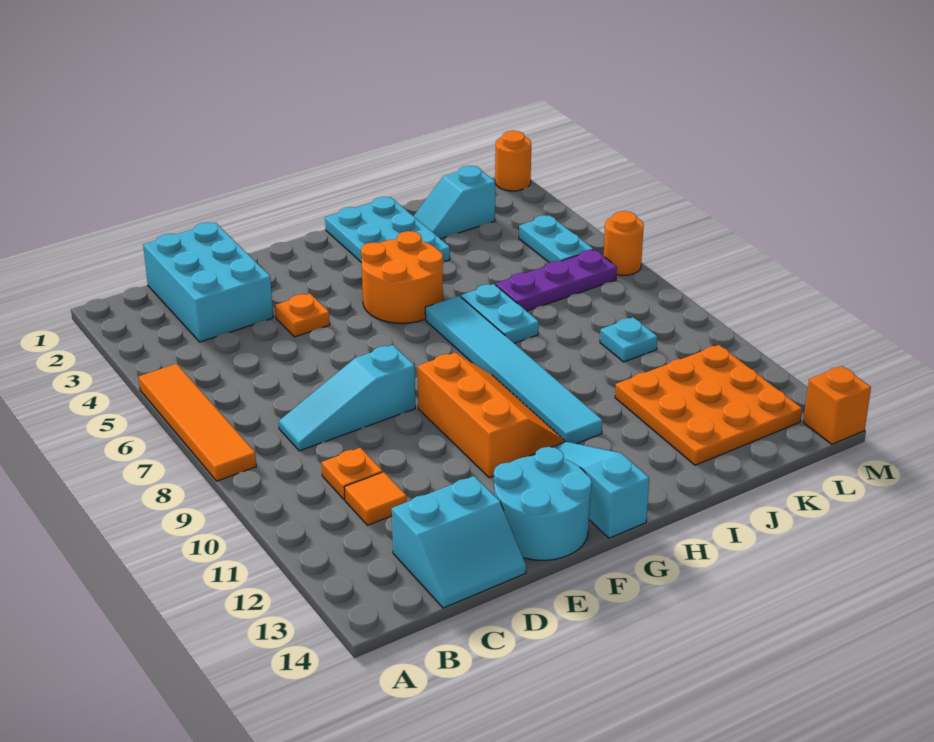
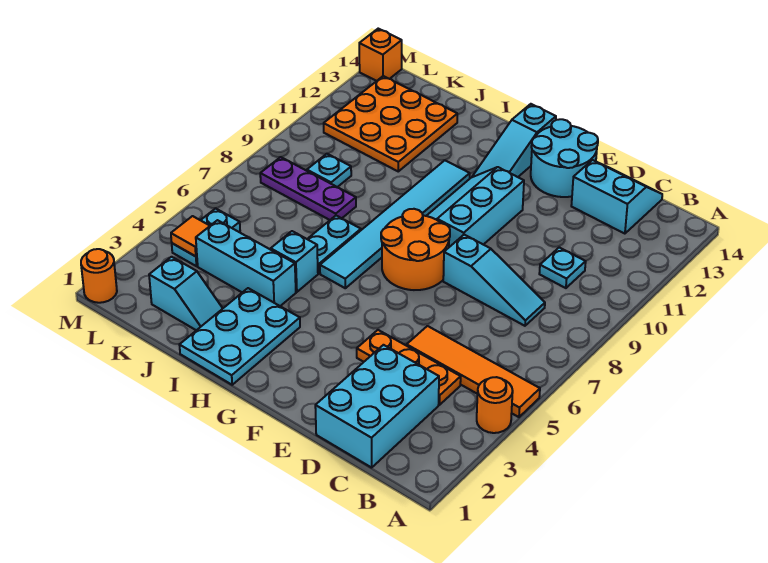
orange tile A5:A8 level 1 -> orange tile A5:D5 level 1
orange plate C10 level 1 -> cyan plate C10 level 1
orange tile C11 level 1 -> orange tile L4 level 2
orange plate E4 level 1 -> orange plate C4:E4 level 1
orange slope F9:G11 level 1 top F -> cyan slope F9:G11 level 1 top F
orange round brick G4:H5 level 1 -> orange round brick F7:G8 level 1
none -> cyan brick I4:K4 level 1
none -> cyan brick I5 level 1
purple plate J6:L6 level 1 -> purple plate J8:L8 level 1
orange round brick M6 level 1 -> orange round brick A4 level 1

